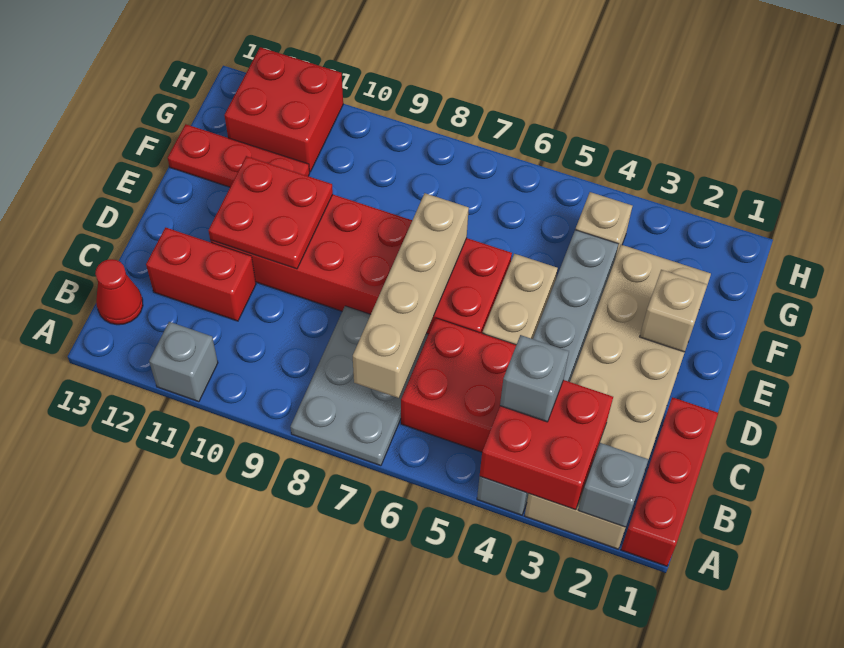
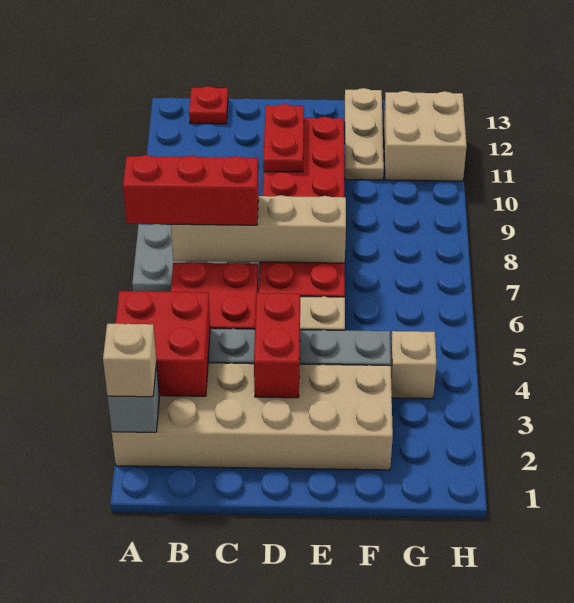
red brick A1:C1 level 1 -> red brick A7:C7 level 3
grey brick A11 level 1 -> none
grey brick B4 level 3 -> none
red cone B13 level 1 -> red plate B13 level 1
red brick C11:C12 level 1 -> red brick D3:D4 level 2
red plate D10:E11 level 2 -> red plate D10:D11 level 2
tan brick E2 level 2 -> tan brick A2 level 3
red plate F11:F13 level 1 -> tan plate F11:F13 level 1
red brick G11:H12 level 1 -> tan brick G11:H12 level 1

